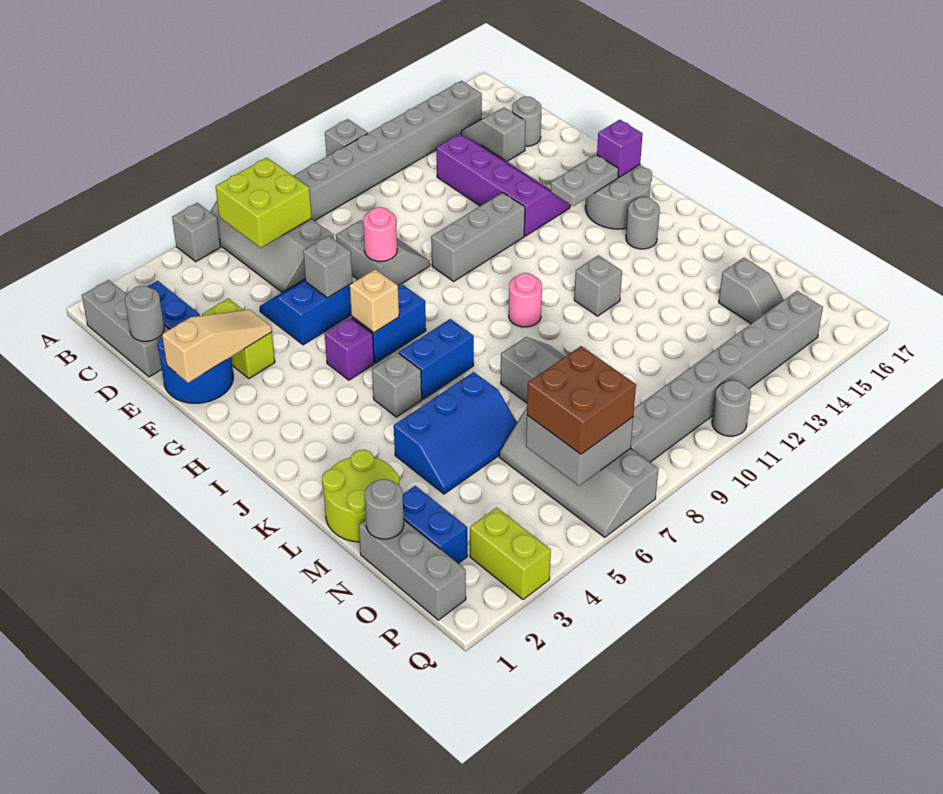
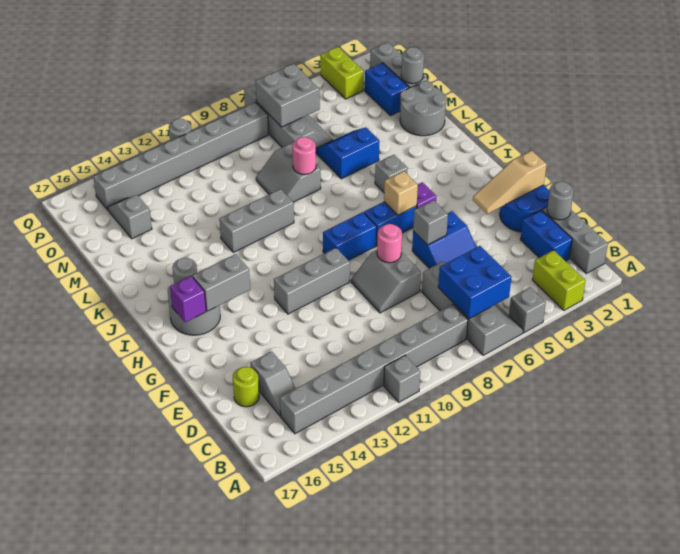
lime brick B6:C7 level 2 -> blue brick B6:C7 level 2
purple slope D13:G14 level 1 top 13 -> none
grey round brick D16 level 1 -> lime round brick D16 level 1
lime brick E3:F3 level 1 -> lime brick A3:B3 level 1
grey plate H14:H15 level 2 -> grey brick H14:H15 level 2
blue brick J6:J7 level 1 -> blue brick H8:H9 level 1
pink round brick J10 level 1 -> pink round brick L8 level 2
grey brick K12 level 1 -> grey brick K10:K12 level 1
lime round brick L1:M2 level 1 -> grey round brick L1:M2 level 1
blue slope L4:M6 level 1 top L -> blue slope L5:M6 level 1 top L
brown brick O6:P7 level 3 -> none

